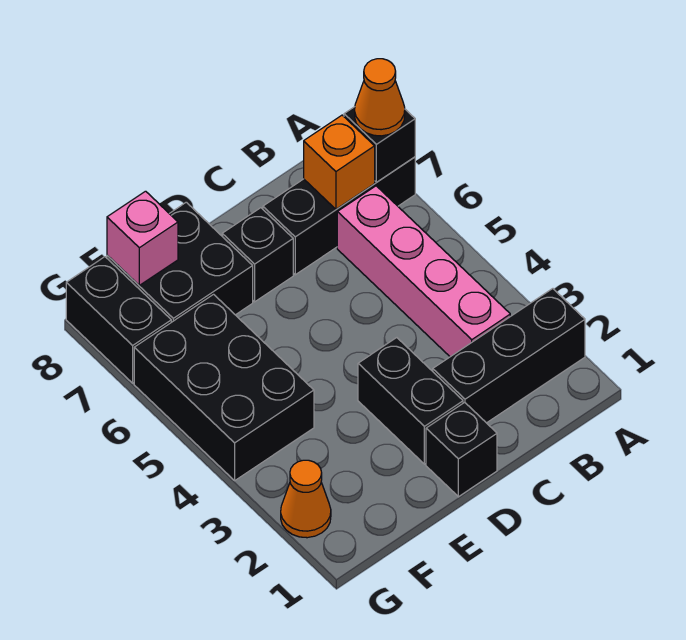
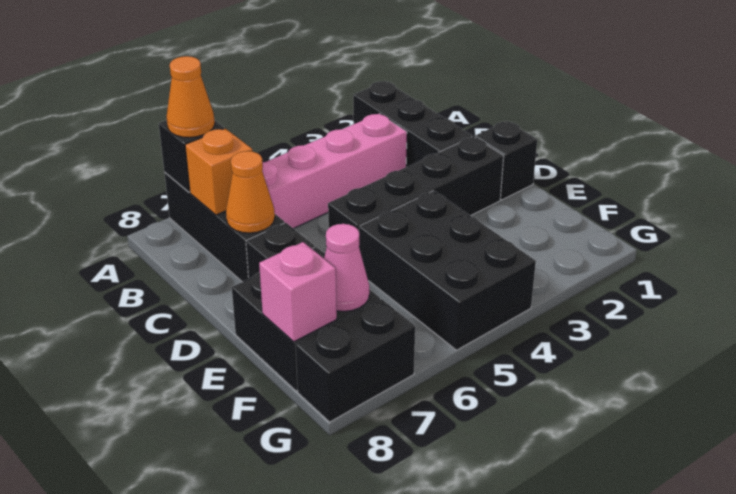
black brick D2:D3 level 1 -> black brick D2:D5 level 1
black brick F4:G6 level 1 -> black brick E4:G5 level 1
none -> pink cone F7 level 2
orange cone G2 level 1 -> orange cone C7 level 2

